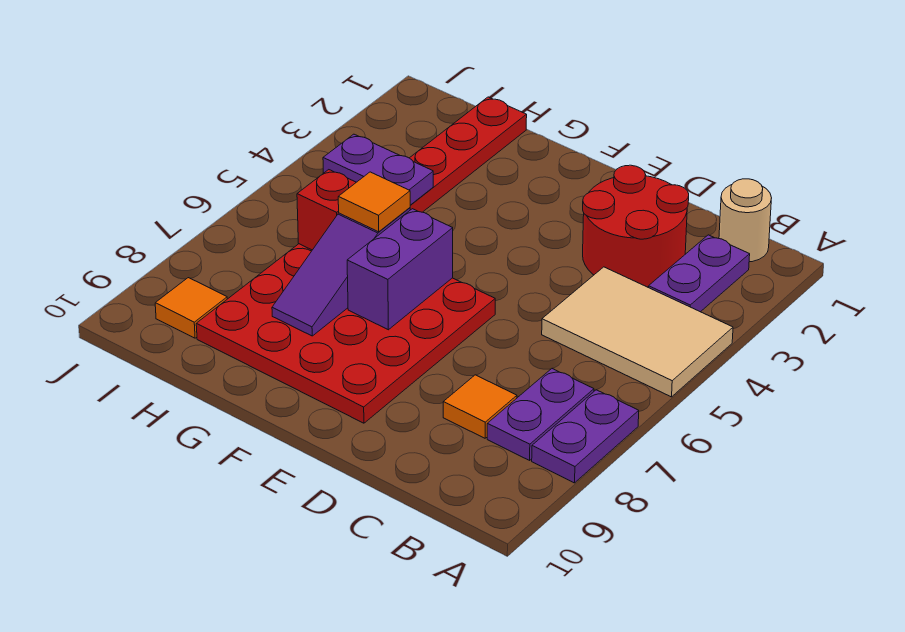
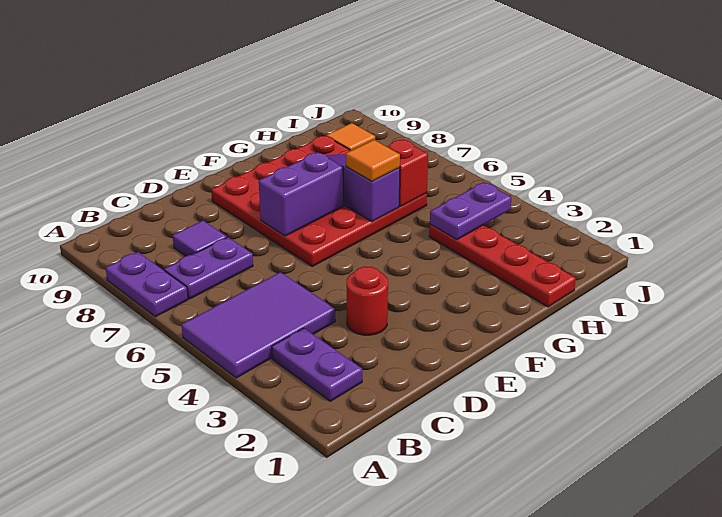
tan tile A4:C5 level 1 -> purple tile A4:C5 level 1
tan round brick B1 level 1 -> none
purple plate B7:B8 level 1 -> purple plate B7:C7 level 1
red round brick C2:D3 level 1 -> red round brick D3 level 1
orange tile C8 level 1 -> purple tile C8 level 1
purple brick F6:F7 level 2 -> purple brick E7:F7 level 2

